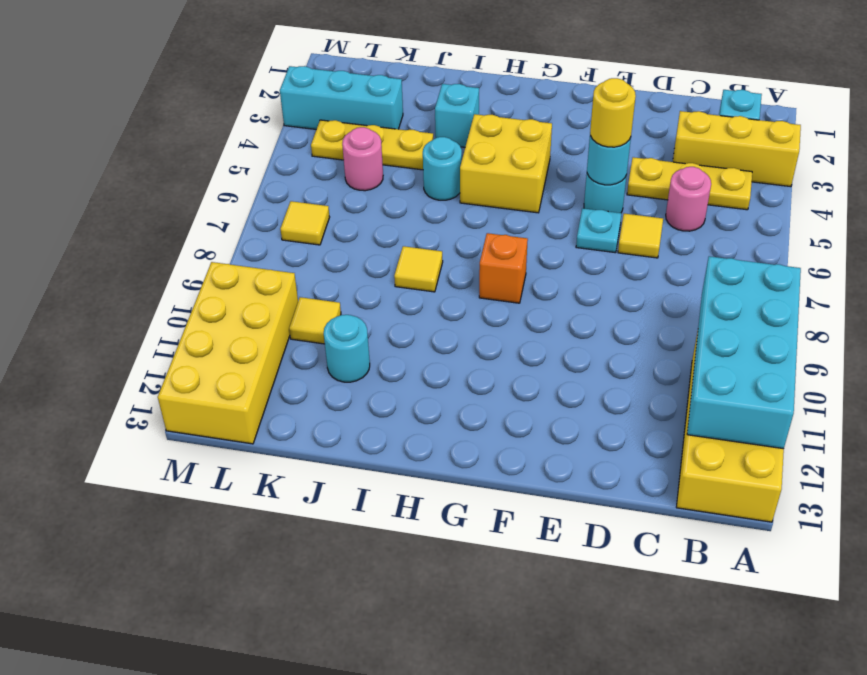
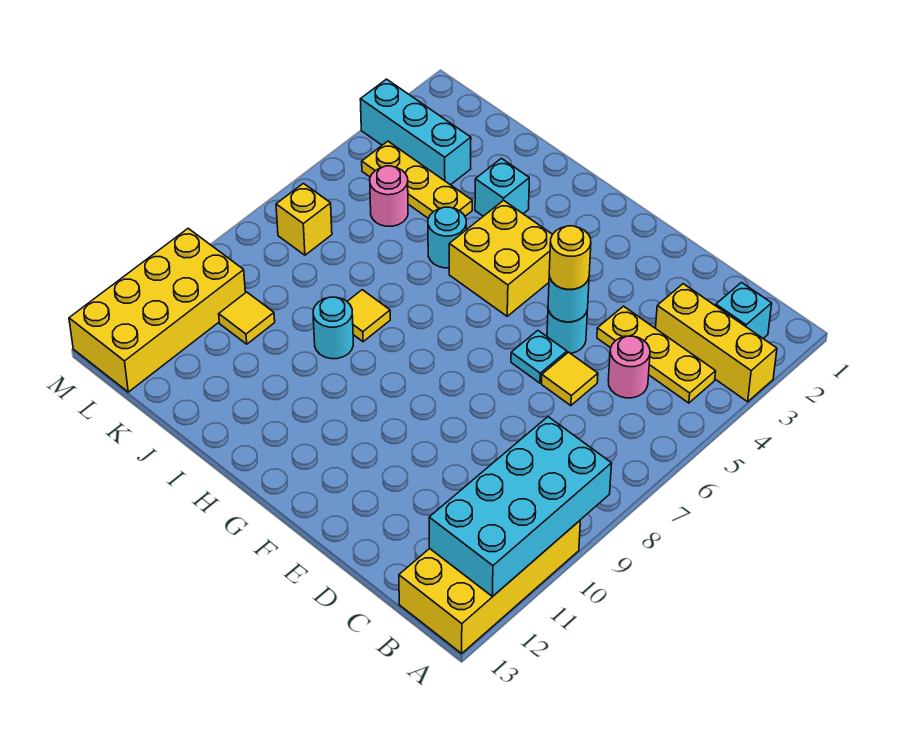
orange brick G8 level 1 -> none
cyan round brick J11 level 1 -> cyan round brick I9 level 1
yellow tile L7 level 1 -> yellow brick L7 level 1

